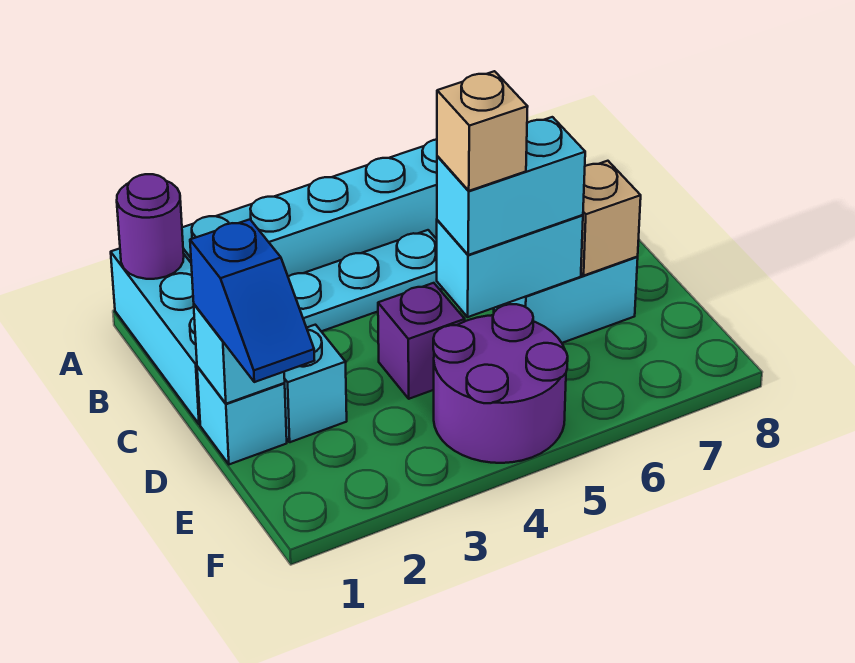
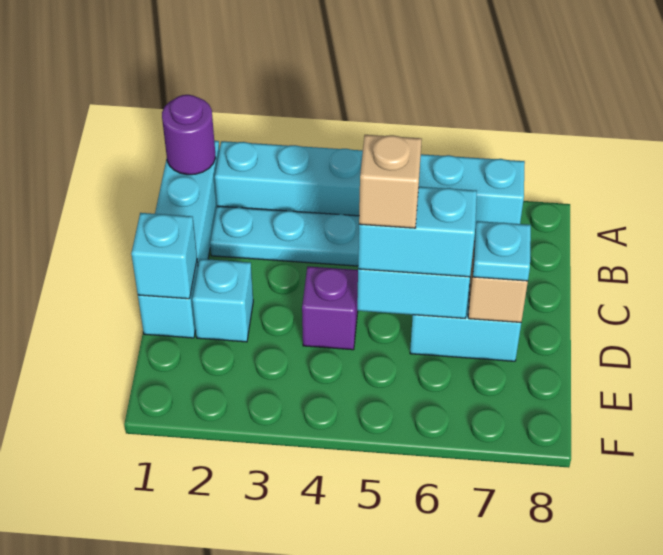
blue slope D1:E1 level 3 top D -> none
none -> cyan plate D7 level 3
purple round brick E4:F5 level 1 -> none

